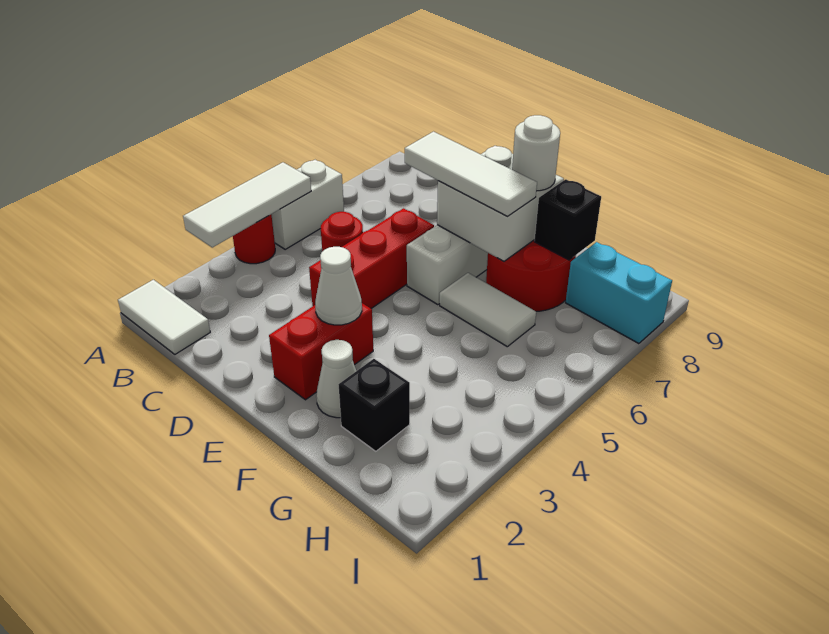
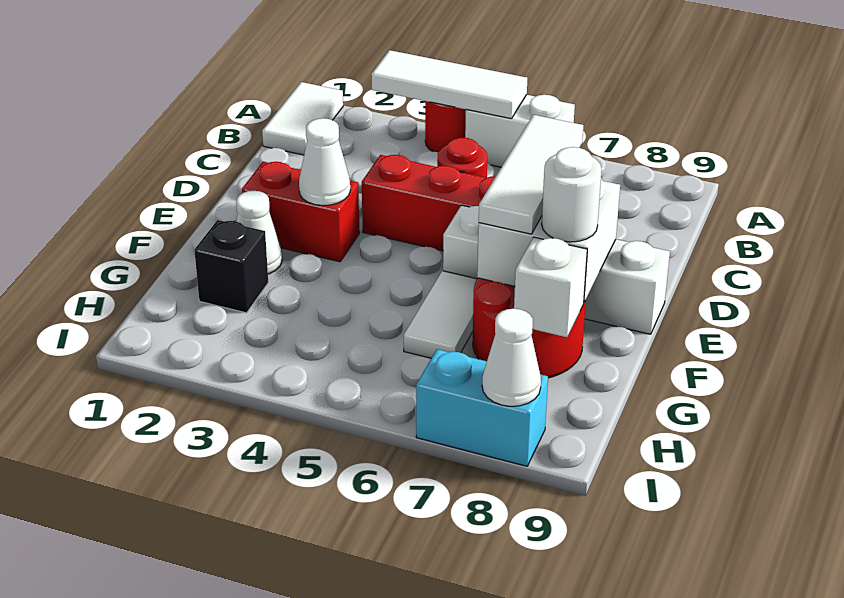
black brick G8 level 2 -> white brick G8 level 2
cyan brick H8:I8 level 1 -> cyan brick I7:I8 level 1
none -> white cone I8 level 2

